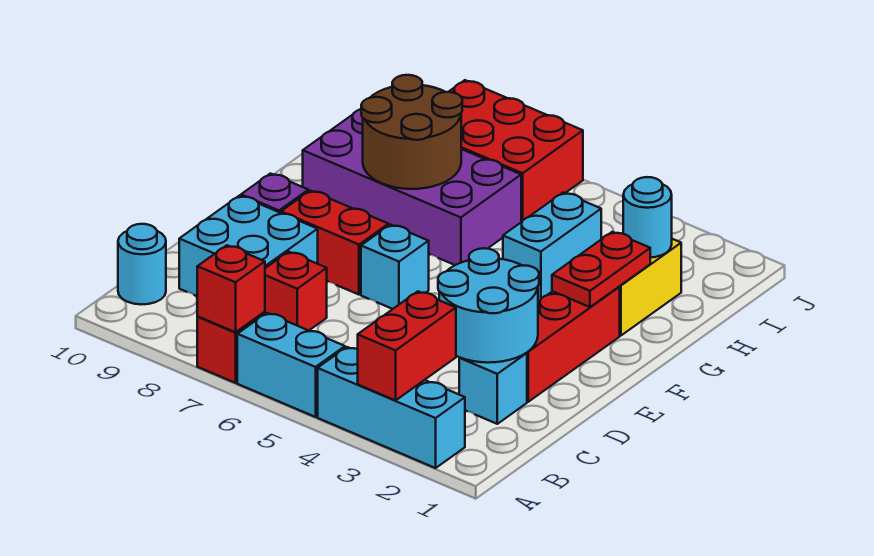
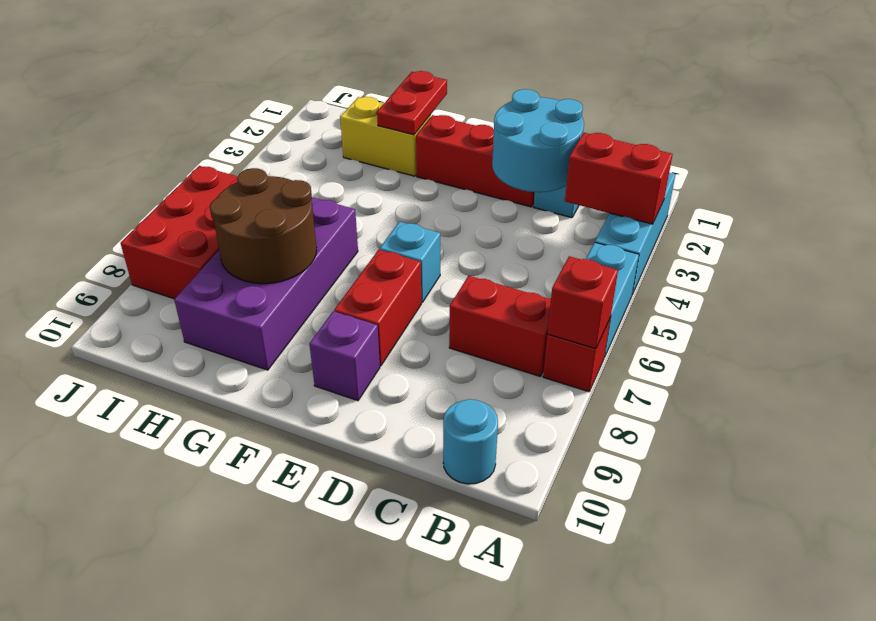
red brick C7 level 1 -> red brick B7:C7 level 1
cyan brick C8:D9 level 1 -> none
red plate F2:G2 level 2 -> red plate G1:G2 level 2
cyan brick G4:H4 level 1 -> none
cyan round brick H2 level 2 -> none

